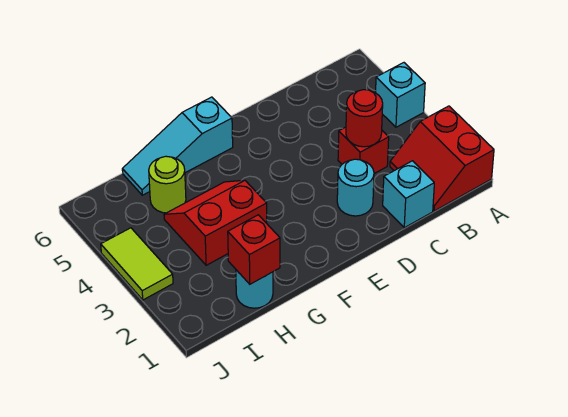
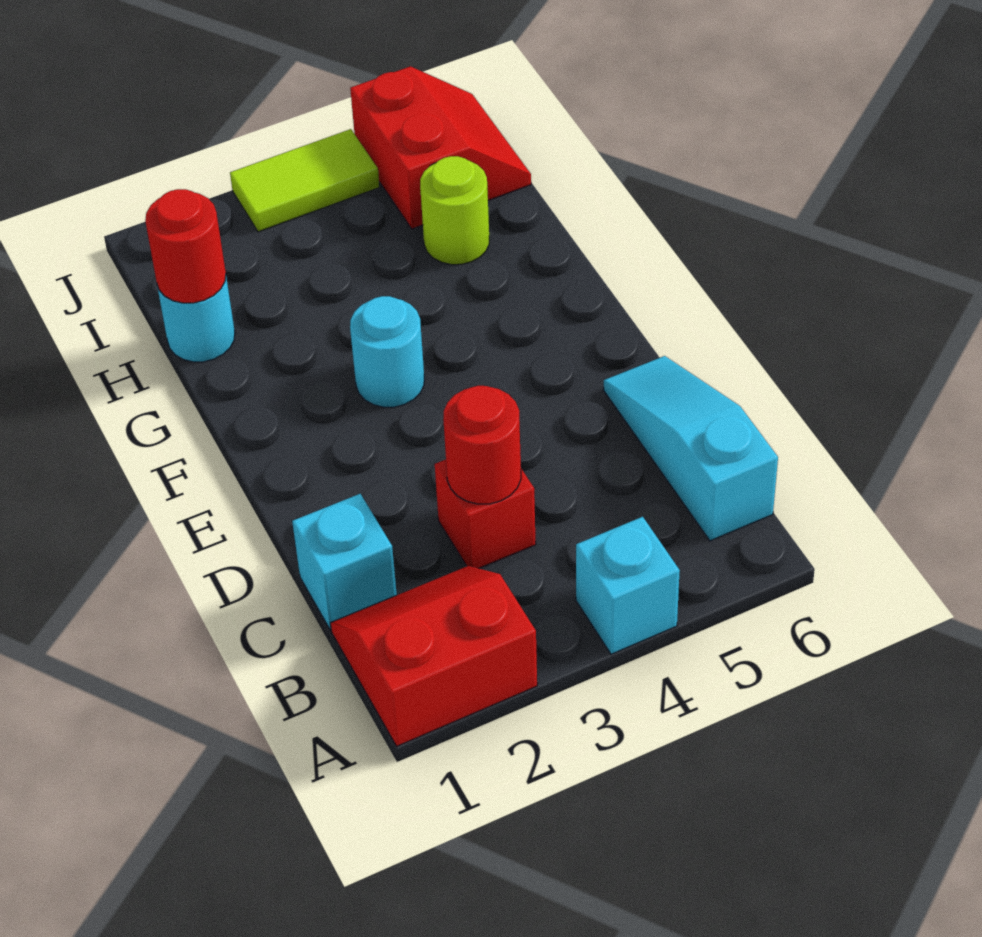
cyan round brick D2 level 1 -> cyan round brick F3 level 1
cyan slope F6:H6 level 1 top F -> cyan slope B6:D6 level 1 top B
red slope G3:H4 level 1 top 3 -> red slope I5:J6 level 1 top 5
red brick H1 level 2 -> red round brick H1 level 2

